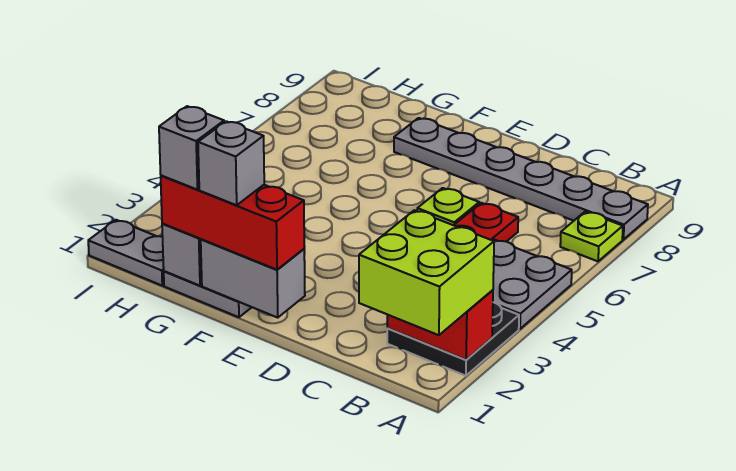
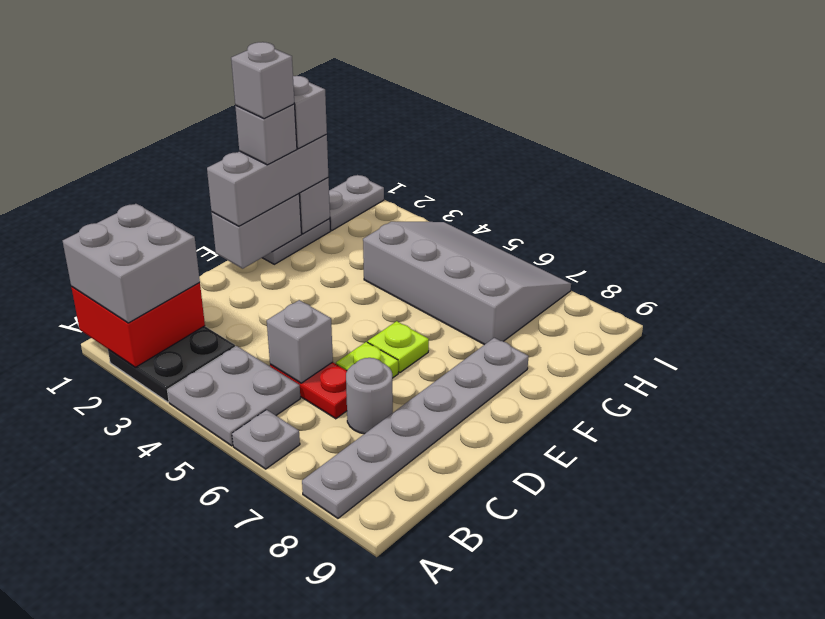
lime brick A1:B2 level 3 -> grey brick A1:B2 level 3
red brick A2:B2 level 2 -> red brick A1:B2 level 2
none -> grey plate A6 level 1
lime plate A7 level 1 -> lime plate E6 level 1
none -> grey brick C5 level 2
none -> grey round brick C7 level 1
red brick E1:G1 level 3 -> grey brick E1:G1 level 3
none -> grey brick F1 level 5
none -> grey slope G4:I7 level 1 top G

